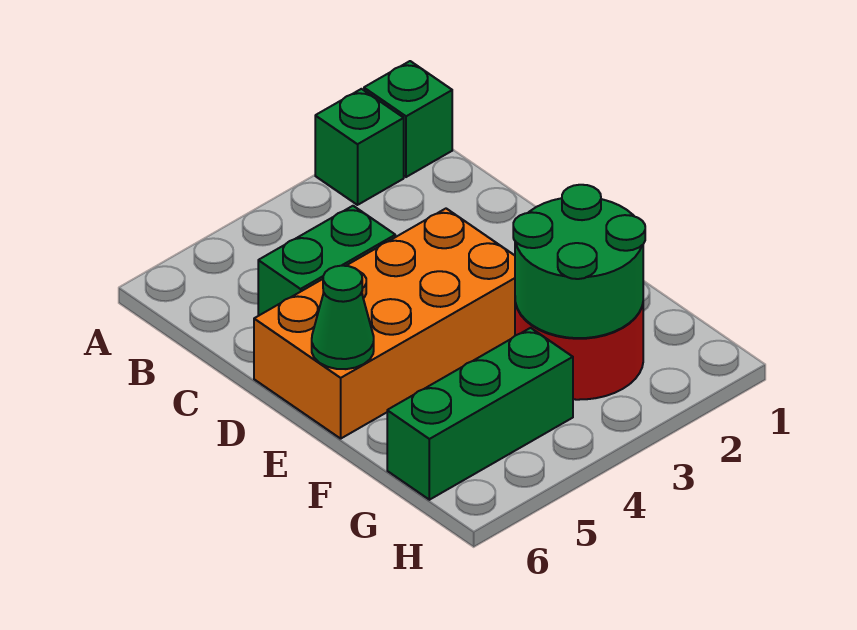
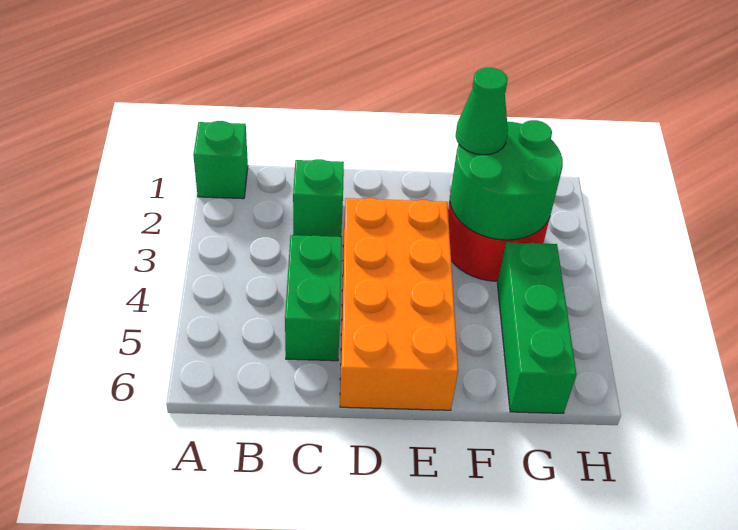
green brick A2 level 1 -> green brick C2 level 1
green cone E6 level 2 -> green cone F2 level 3

